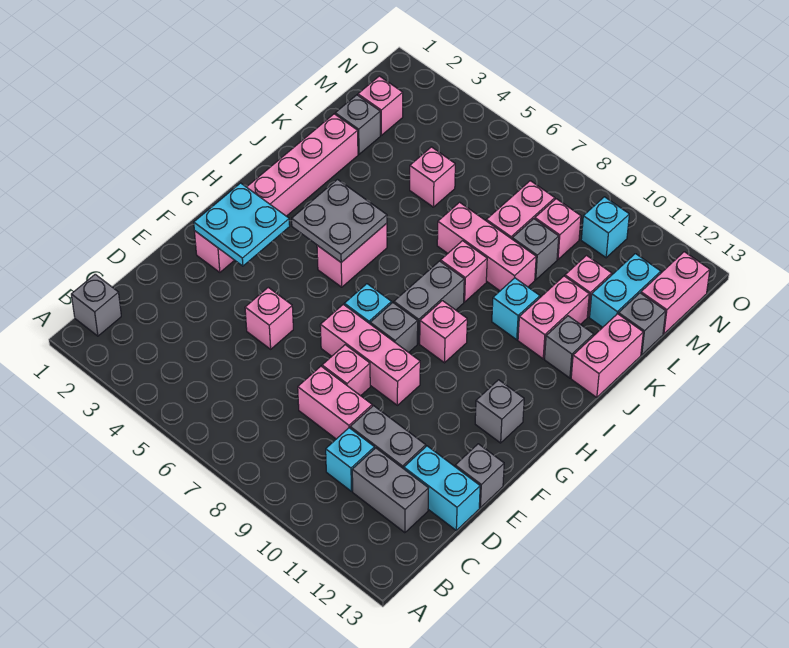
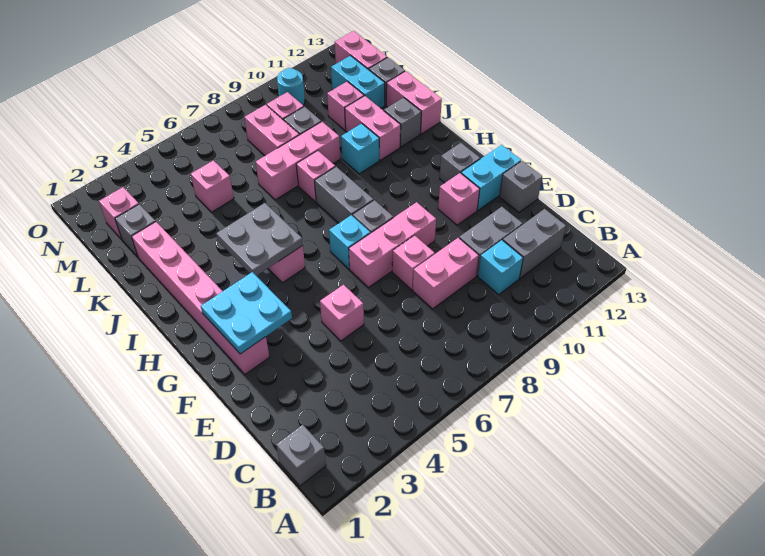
cyan brick D12:D13 level 1 -> cyan brick F12:F13 level 1
pink brick H9 level 1 -> pink brick F11 level 1
cyan brick N10 level 1 -> cyan round brick N10 level 1

